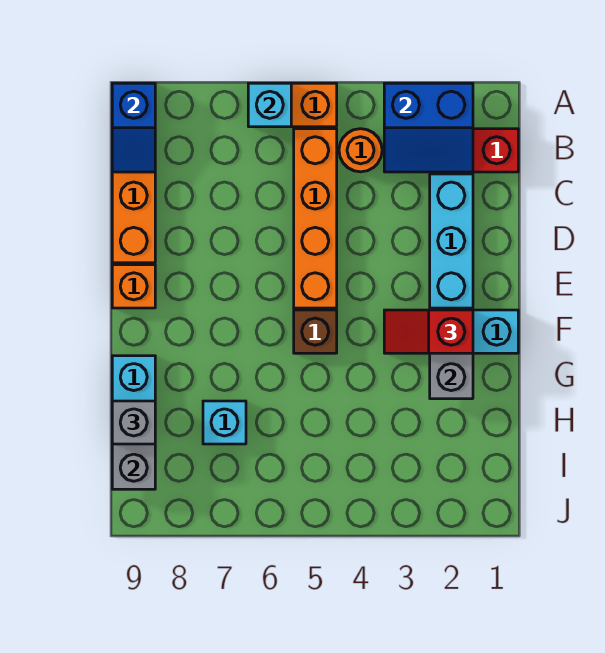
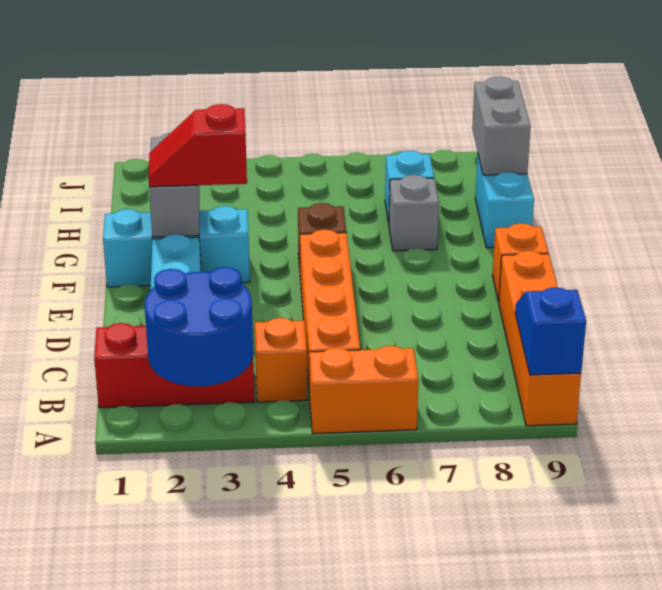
blue slope A2:B3 level 2 top A -> blue round brick A2:B3 level 2
cyan brick A6 level 2 -> none
orange round brick B4 level 1 -> orange brick B4 level 1
red slope F2:F3 level 3 top 2 -> red slope F2:F3 level 3 top 3
grey brick H9 level 3 -> grey brick G7 level 1

